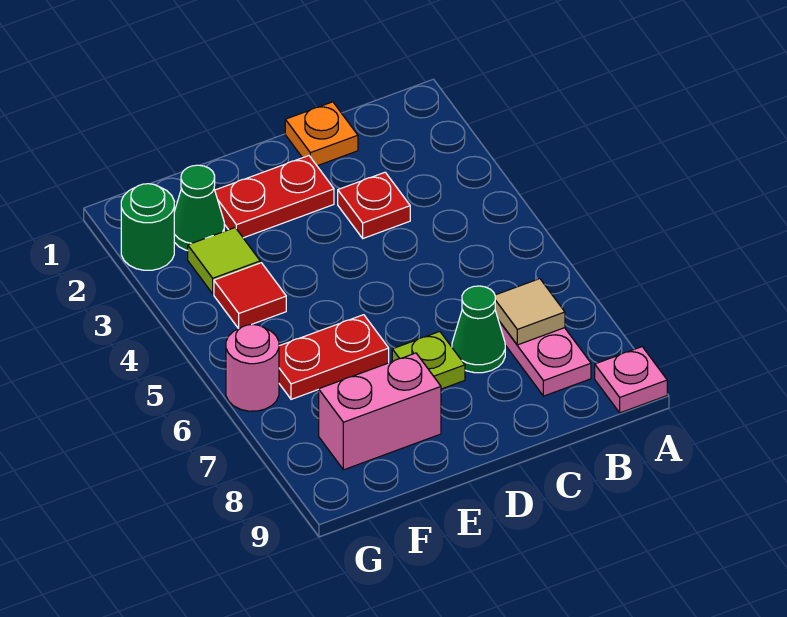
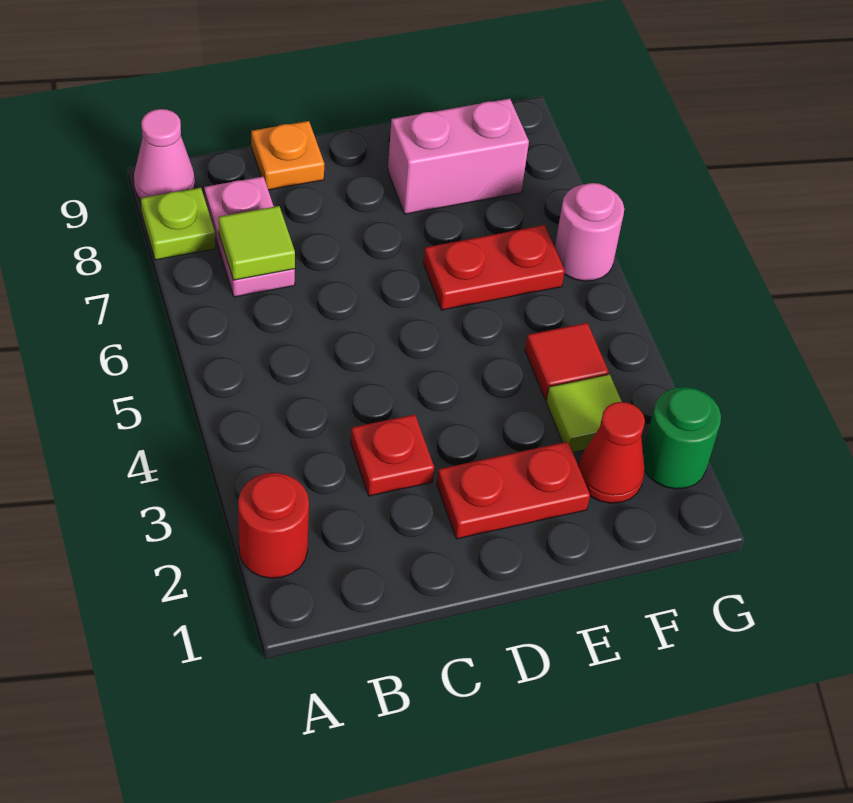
none -> red round brick A2 level 1
pink plate A9 level 1 -> pink cone A9 level 1
tan tile B7 level 2 -> lime tile B7 level 2
orange plate C1 level 1 -> orange plate C9 level 1
green cone C7 level 1 -> none
lime plate D7 level 1 -> lime plate A8 level 1
green cone F2 level 1 -> red cone F2 level 1

